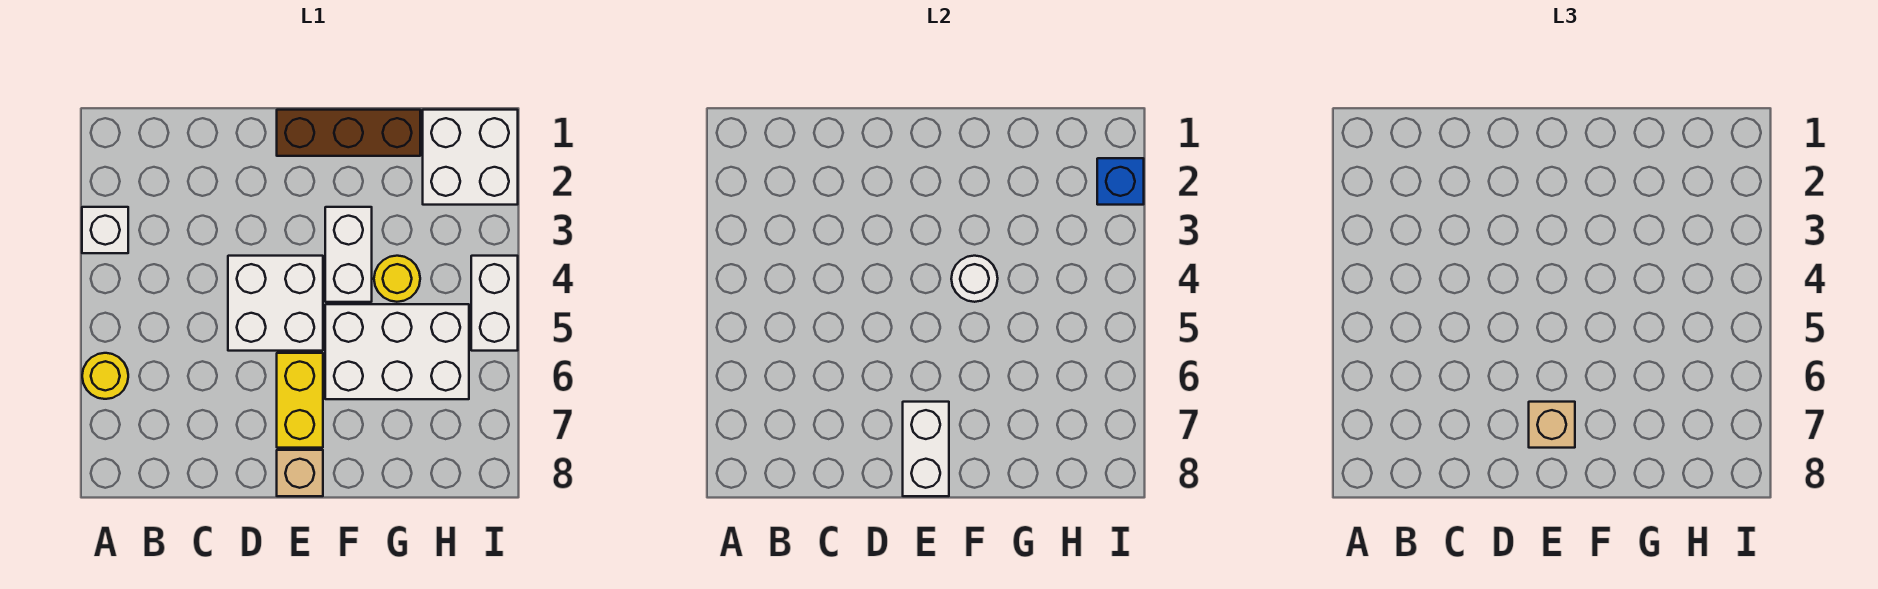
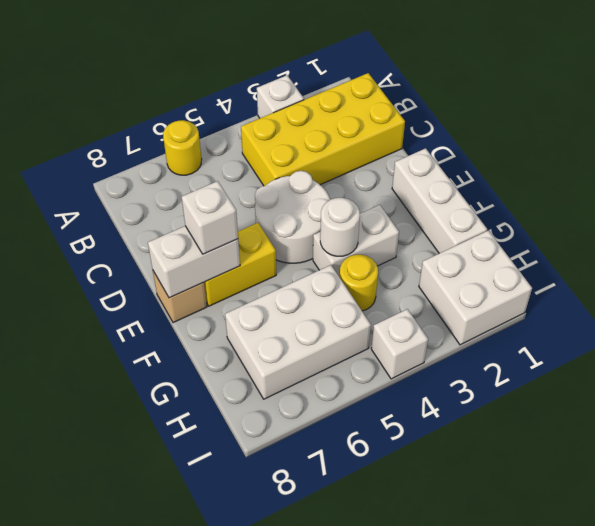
none -> yellow brick B1:C4 level 1
white brick D4:E5 level 1 -> white round brick D4:E5 level 1
brown brick E1:G1 level 1 -> white brick E1:G1 level 1
tan brick E7 level 3 -> white brick E7 level 3
white brick F5:H6 level 1 -> white brick G5:H7 level 1
blue brick I2 level 2 -> none
white brick I4:I5 level 1 -> white brick I4 level 1

